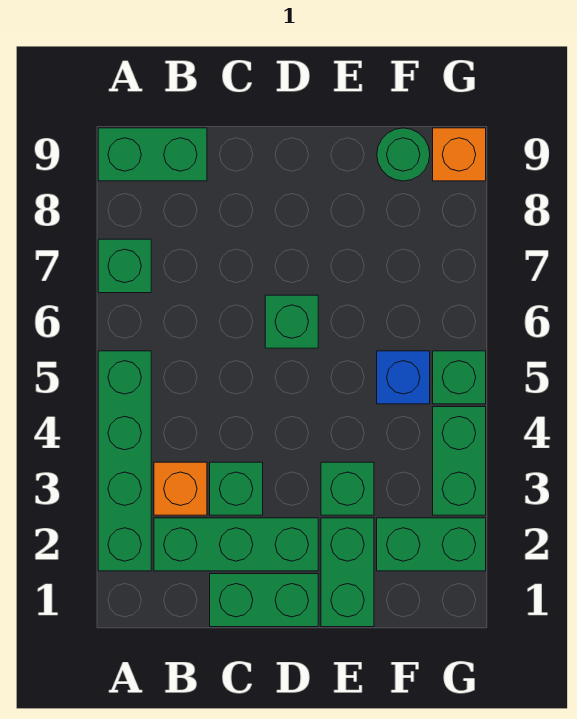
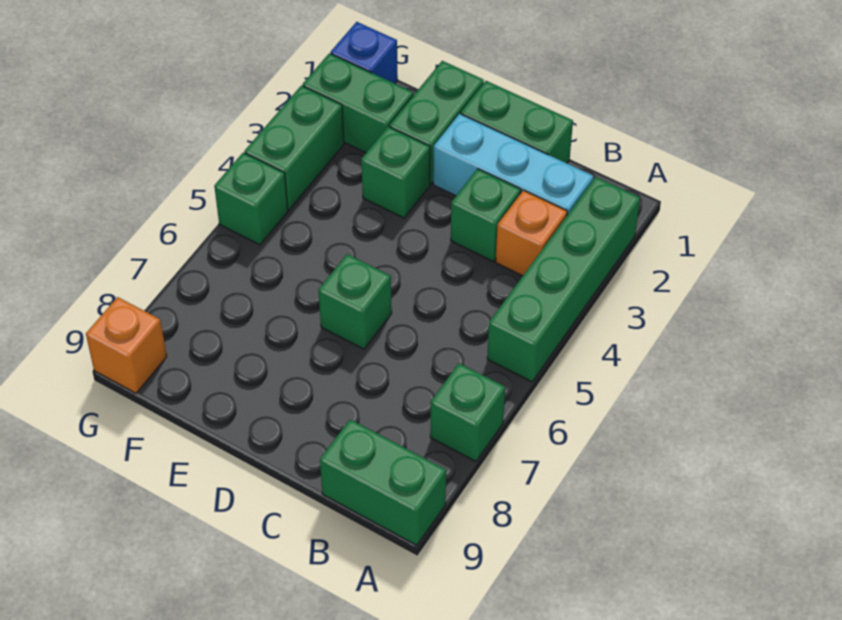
green brick B2:D2 level 1 -> cyan brick B2:D2 level 1
blue brick F5 level 1 -> blue brick G1 level 1
green round brick F9 level 1 -> none

